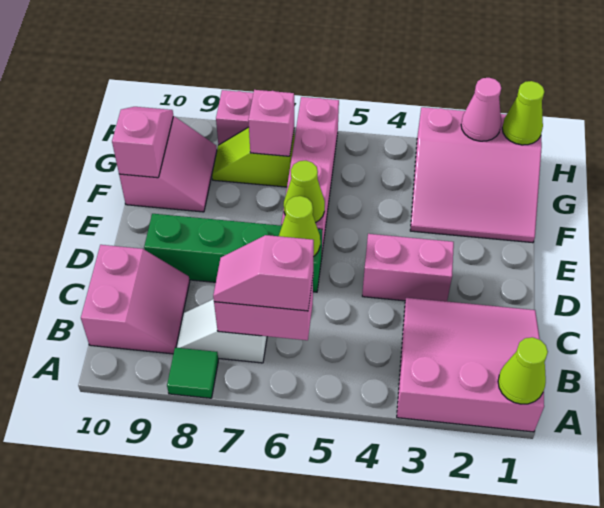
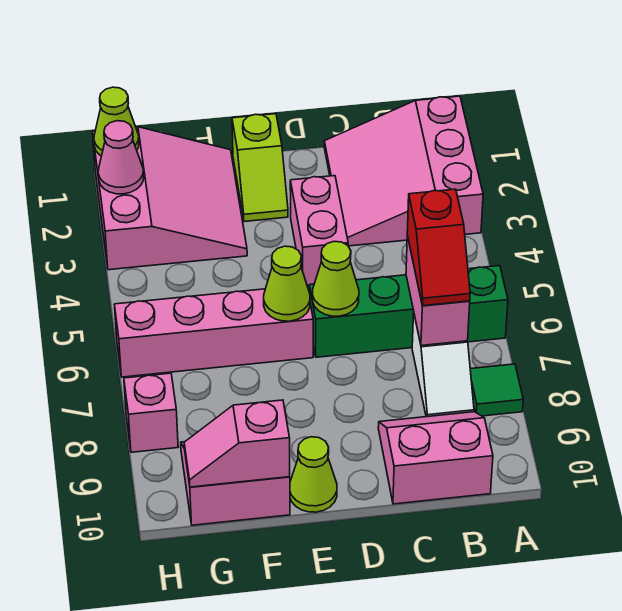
lime cone A1 level 2 -> lime cone E10 level 1
pink slope B6:B7 level 3 top 6 -> red slope B6:B7 level 3 top 6
green brick D6:D9 level 1 -> green brick A6:D6 level 1
lime slope G7:G8 level 1 top 7 -> lime slope E1:E2 level 1 top 1
pink brick G7 level 2 -> none

